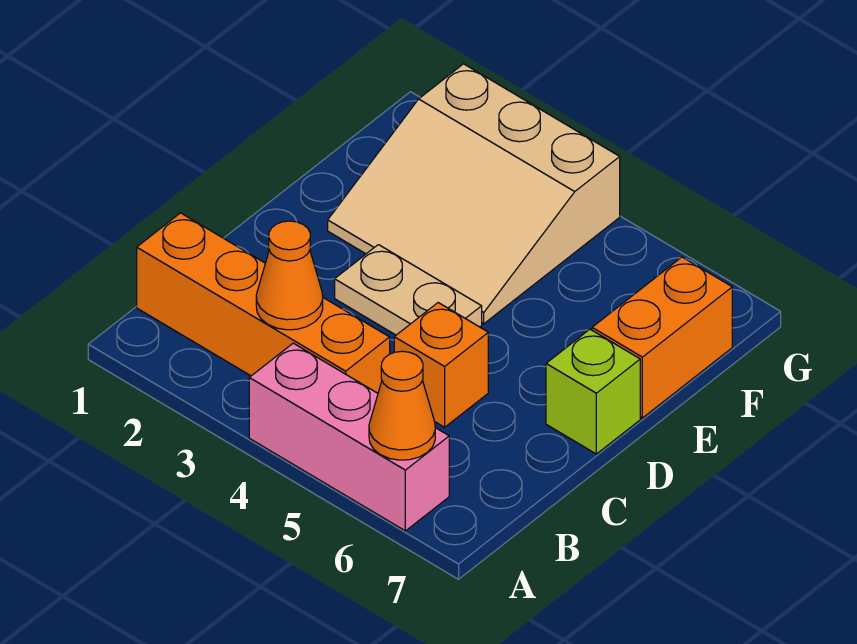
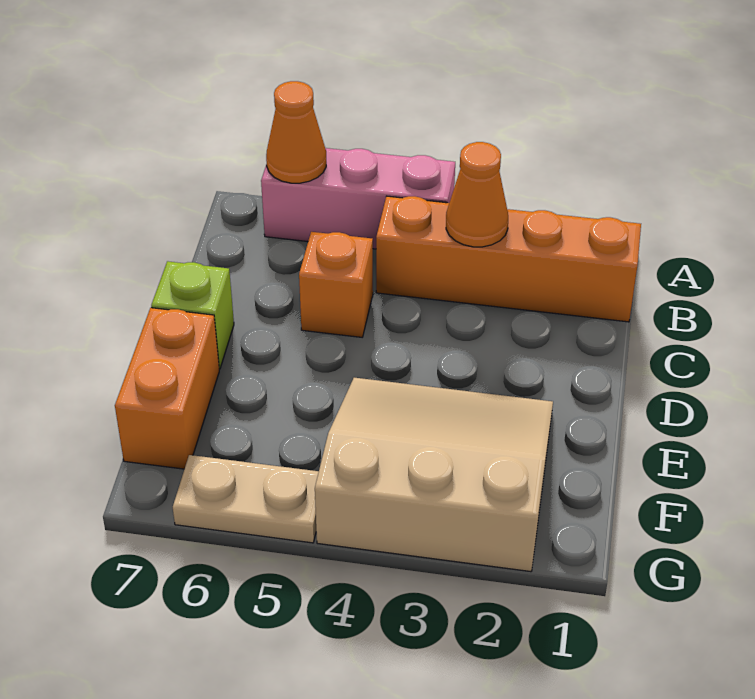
tan plate D3:D4 level 1 -> tan plate G5:G6 level 1

